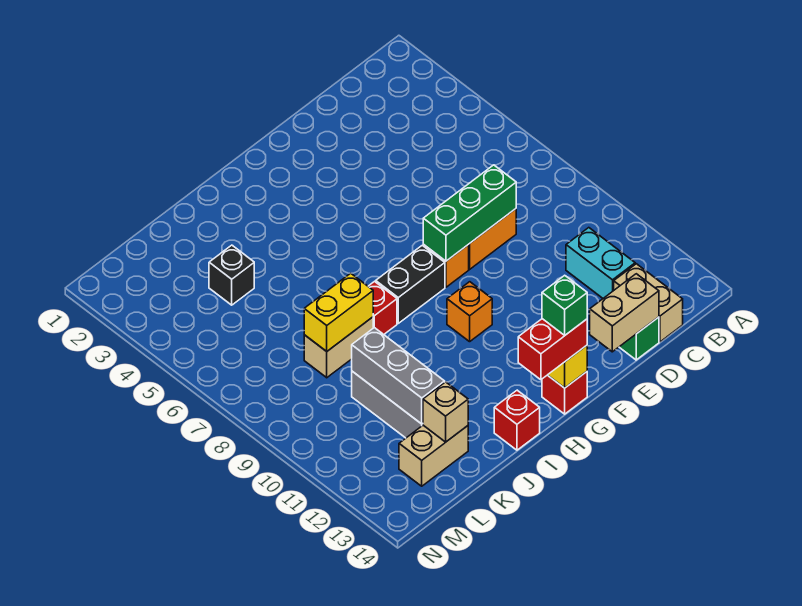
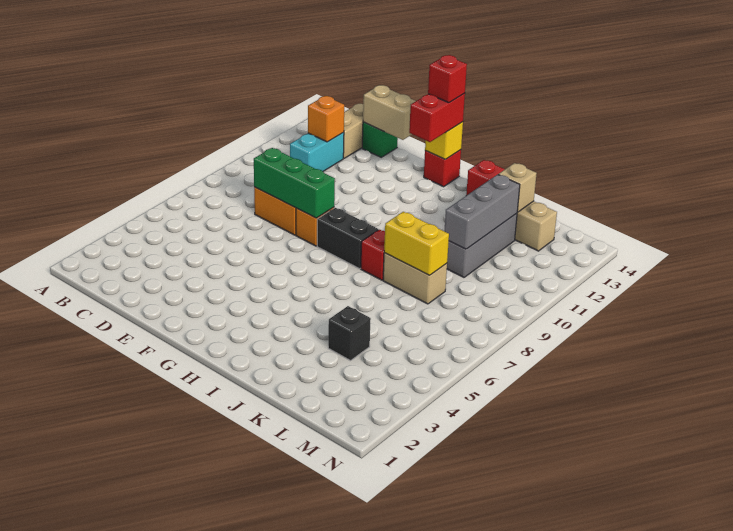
orange brick G10 level 1 -> orange brick C12 level 2
red brick G14:H14 level 3 -> red brick G13:G14 level 3
green brick G14 level 4 -> red brick G14 level 4

